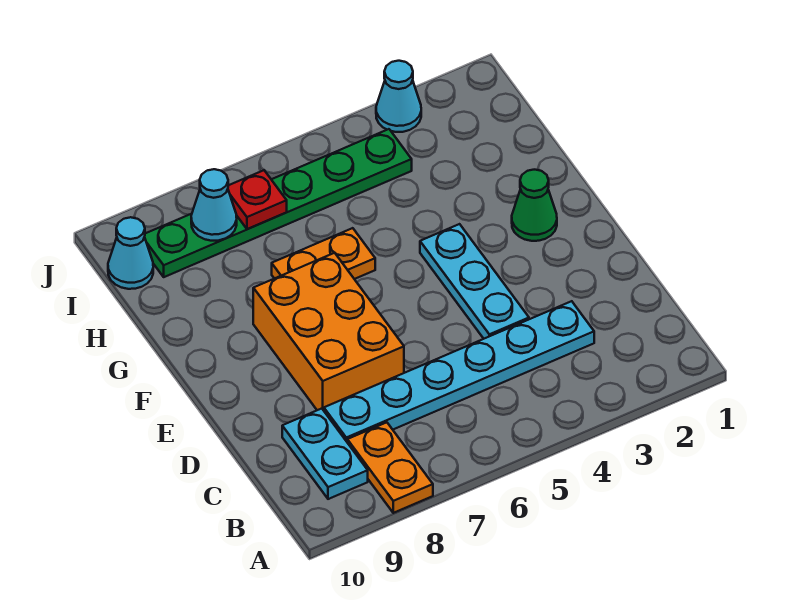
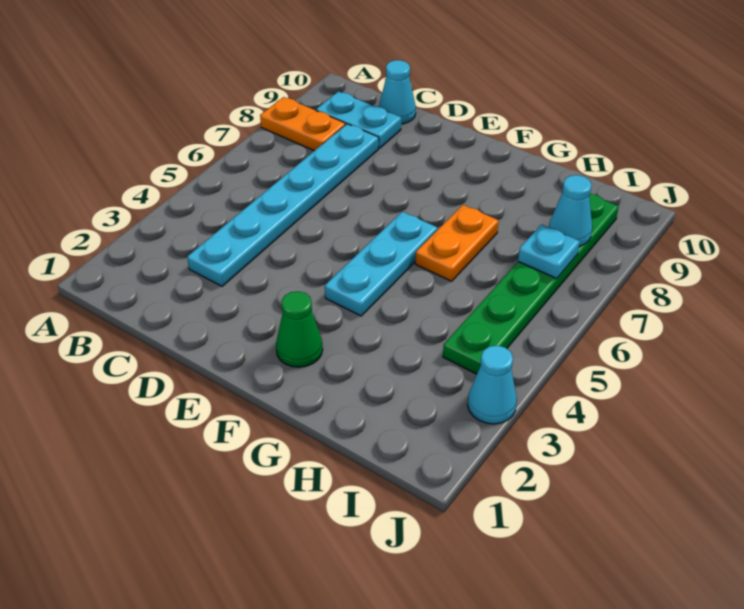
cyan plate D4:F4 level 1 -> cyan plate F4:F6 level 1
orange brick D7:F8 level 1 -> none
red plate I7 level 2 -> cyan plate I7 level 2
cyan cone I10 level 1 -> cyan cone C10 level 1

